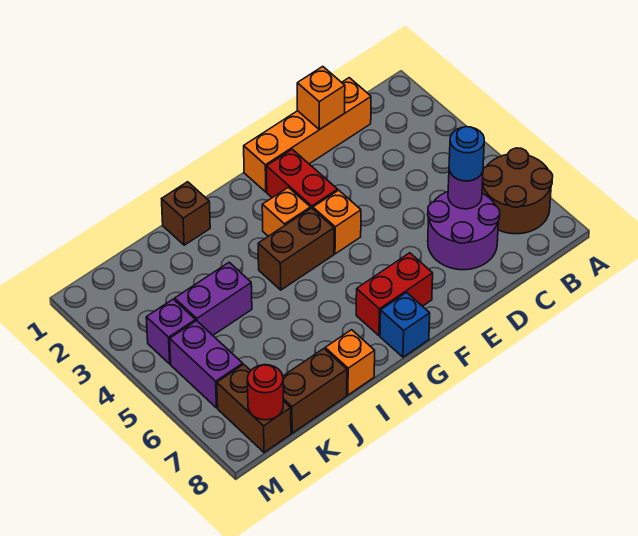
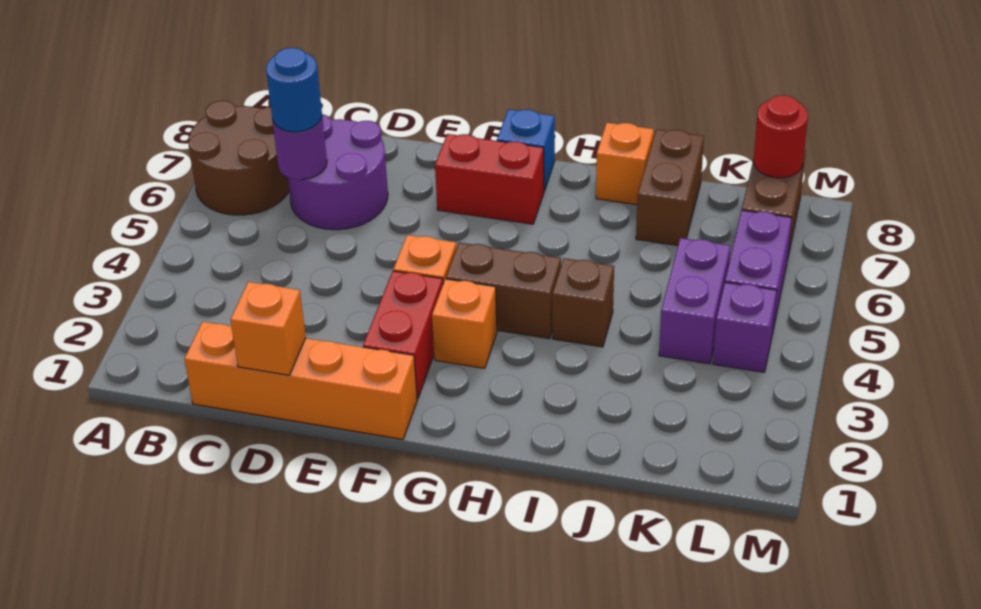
brown brick I1 level 1 -> brown brick I4 level 1
purple brick J4:K4 level 1 -> purple brick K4:K5 level 1
brown brick J8:K8 level 1 -> brown brick J7:J8 level 1

